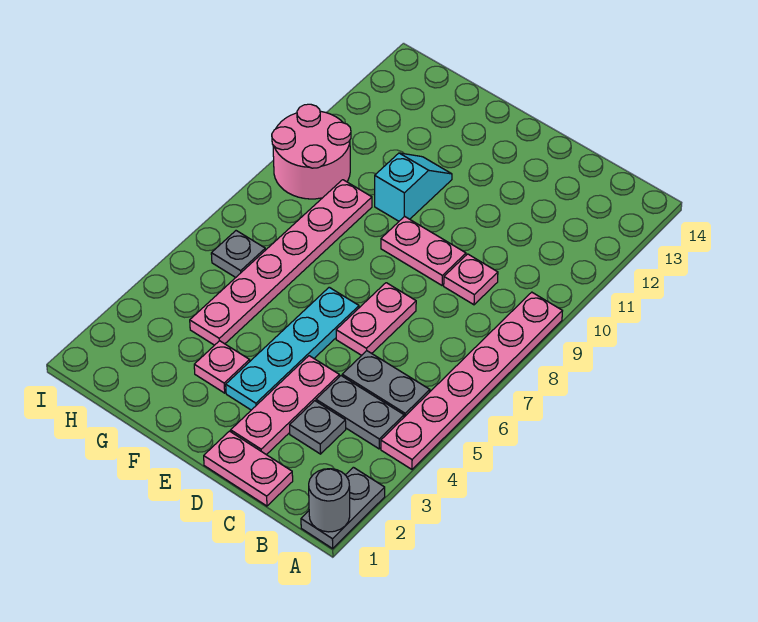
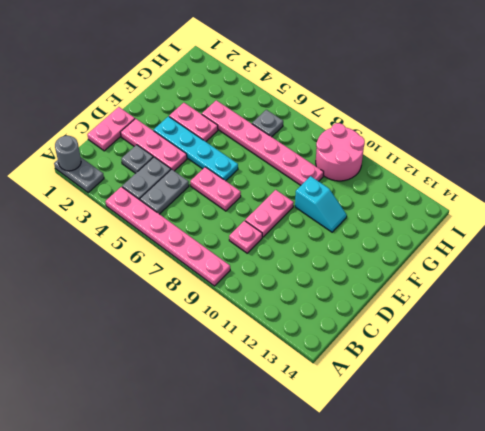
pink plate F3 level 1 -> pink plate F3:F4 level 1

